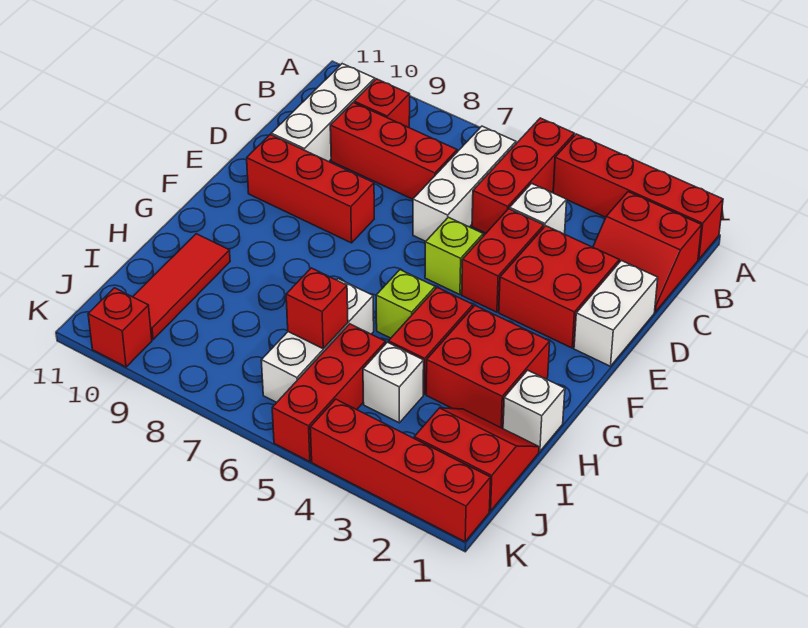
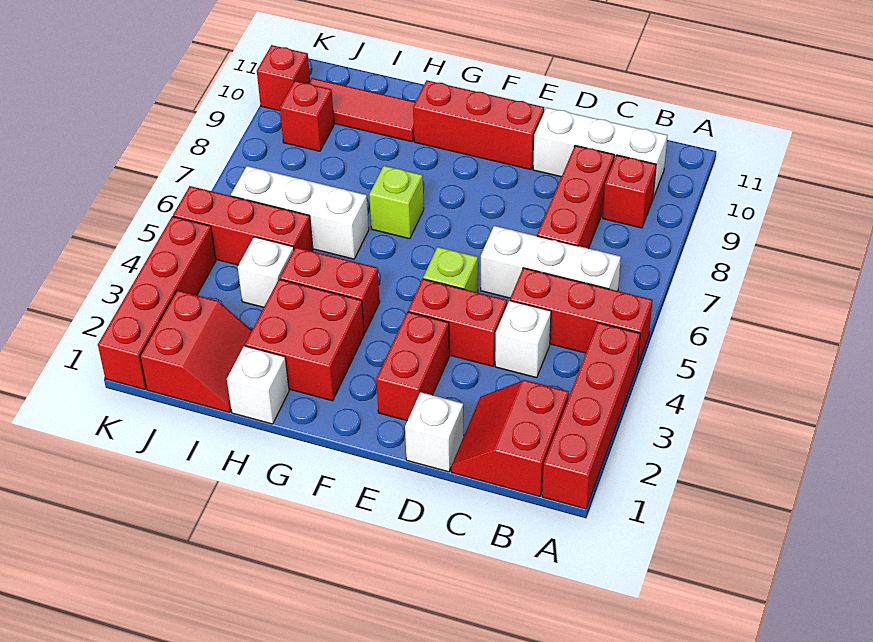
white brick D1:E1 level 1 -> white brick D1 level 1
red brick D2:E3 level 1 -> red brick E2:E3 level 1
red brick E8:E10 level 1 -> red brick E10:G10 level 1
lime brick G5 level 1 -> lime brick G7 level 1
red brick I6 level 2 -> red brick J9 level 1

